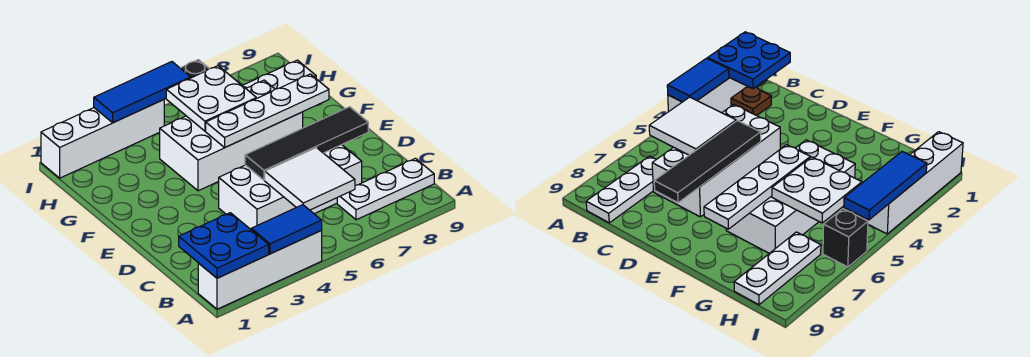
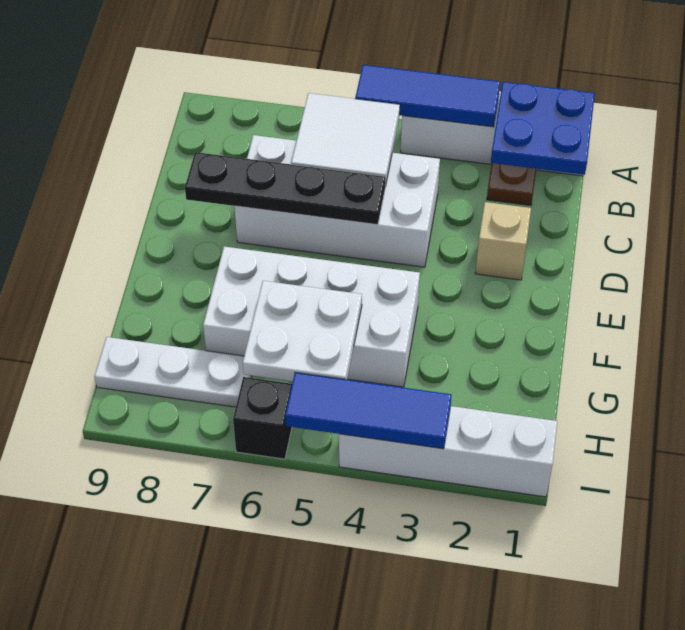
blue tile A3:A4 level 2 -> blue tile A3:A5 level 2
white plate B7:B9 level 1 -> none
none -> tan brick D2 level 1
black tile D5:D8 level 2 -> black plate D5:D8 level 2
white plate F5:F8 level 2 -> none

